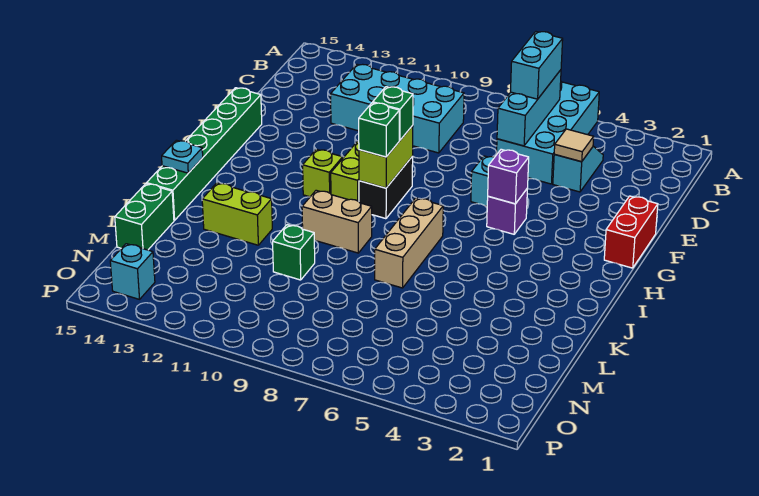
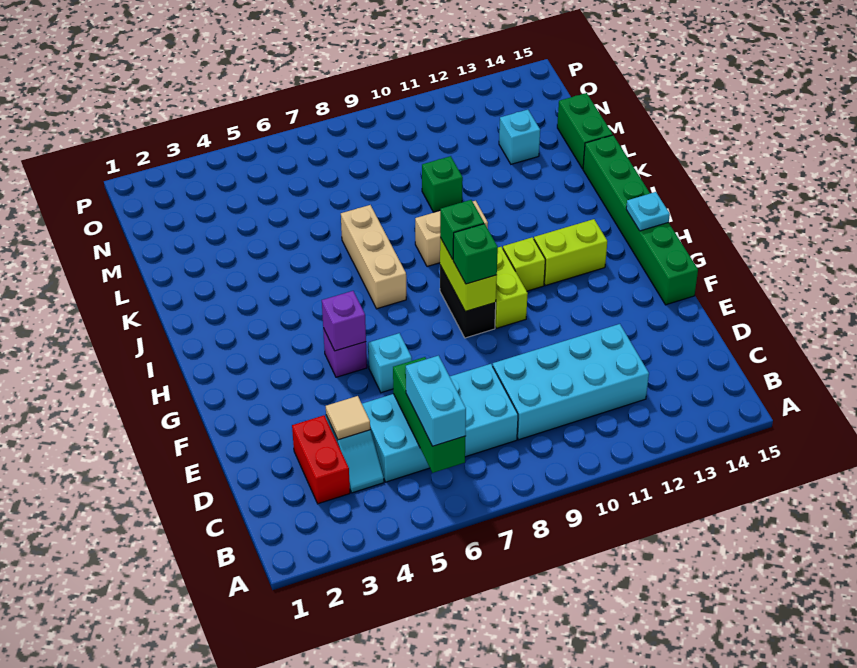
cyan brick A5:D6 level 1 -> cyan brick C5:D8 level 1
cyan brick B6:D6 level 2 -> green brick B6:D6 level 2
red brick F1:G1 level 1 -> red brick C3:D3 level 1
cyan plate J15 level 2 -> cyan plate H15 level 2
lime brick K12:K13 level 1 -> lime brick H12:H13 level 1
cyan brick O14 level 1 -> cyan brick M13 level 1

